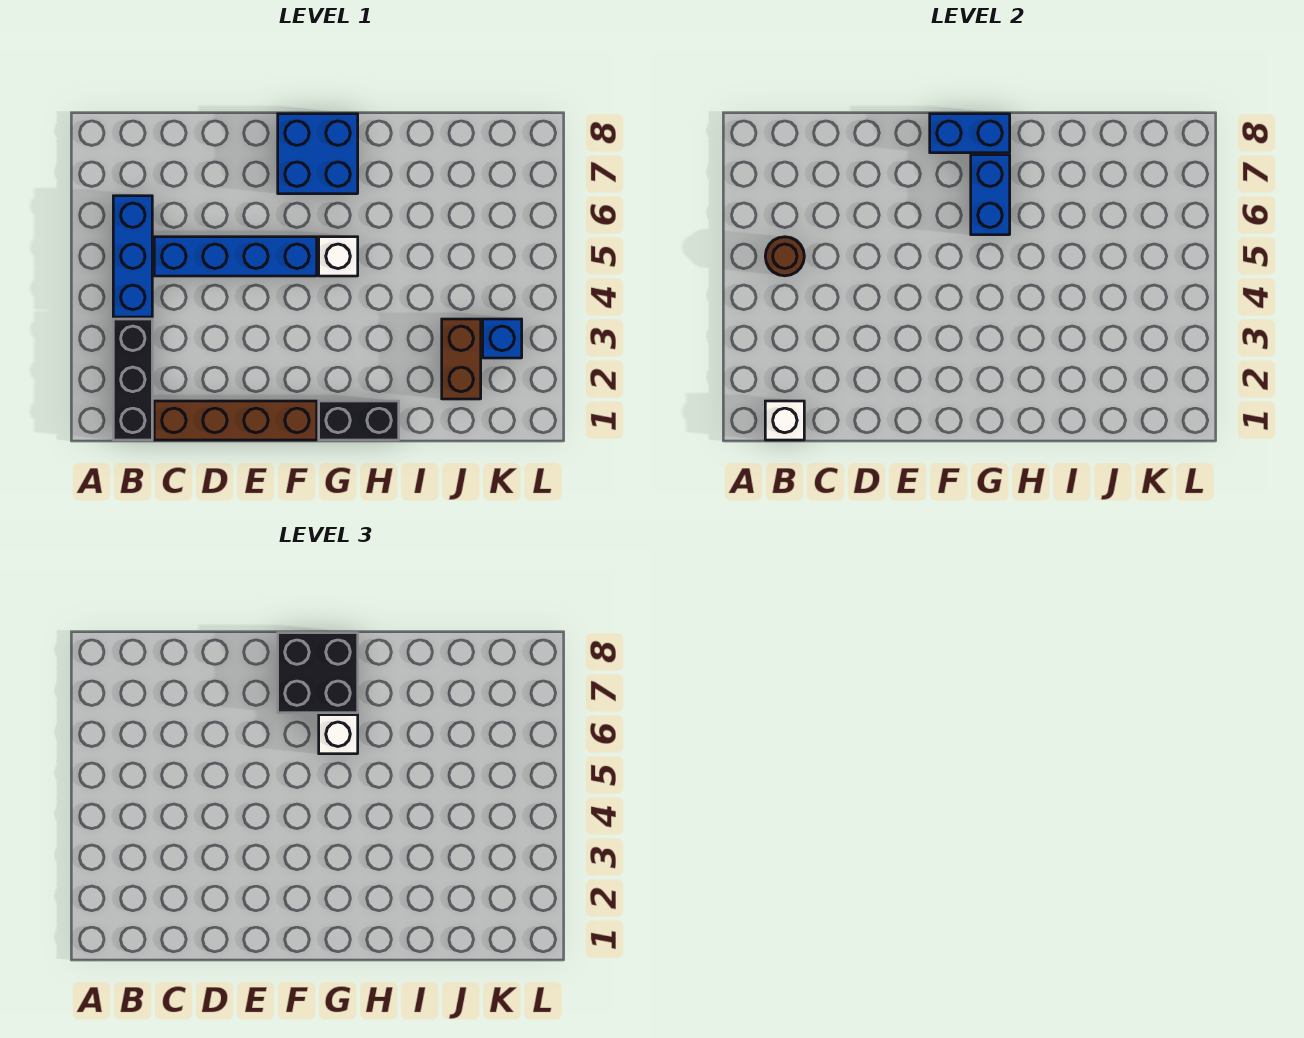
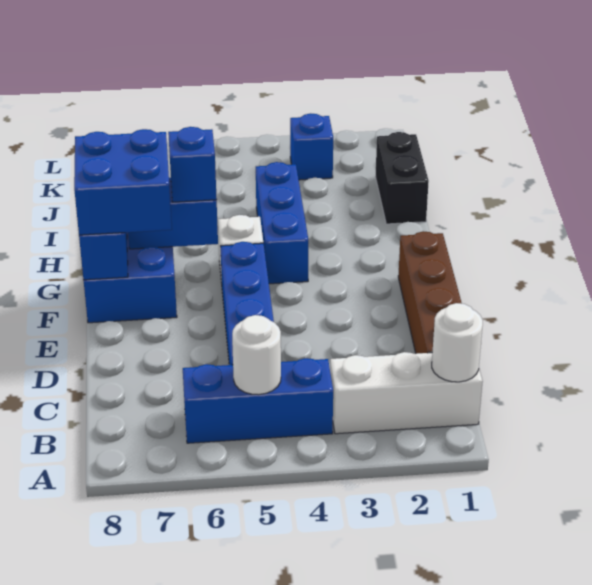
black brick B1:B3 level 1 -> white brick B1:B3 level 1
white brick B1 level 2 -> white round brick B1 level 2
brown round brick B5 level 2 -> white round brick B5 level 2
black brick F7:G8 level 3 -> blue brick F7:G8 level 3
black brick G1:H1 level 1 -> black brick I1:J1 level 1
none -> blue brick G4:I4 level 1
white brick G6 level 3 -> blue brick G6 level 3
brown brick J2:J3 level 1 -> none

